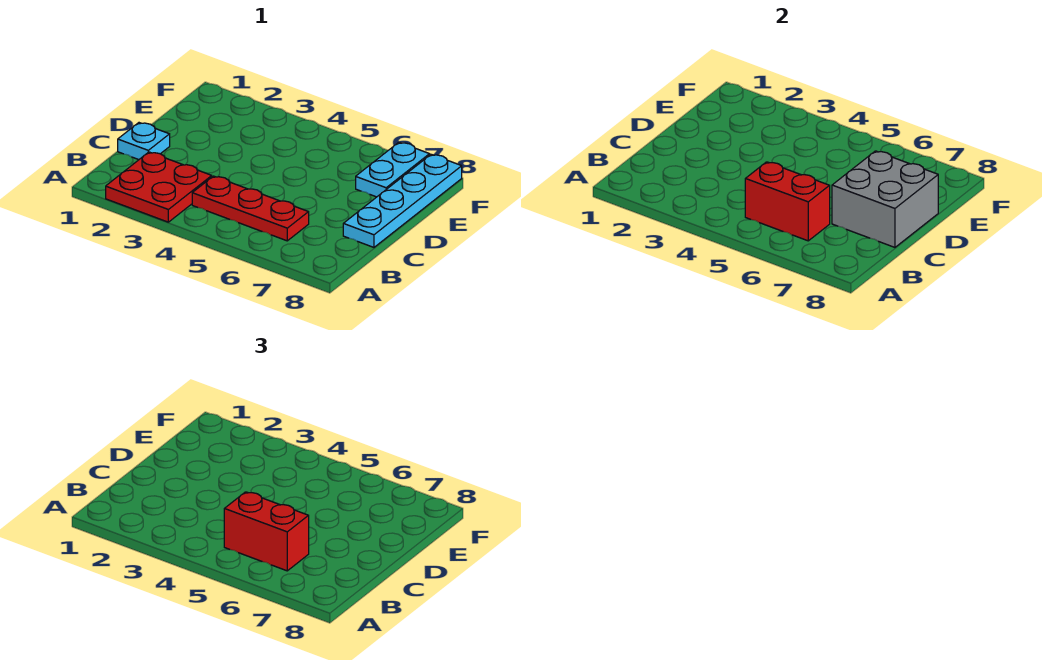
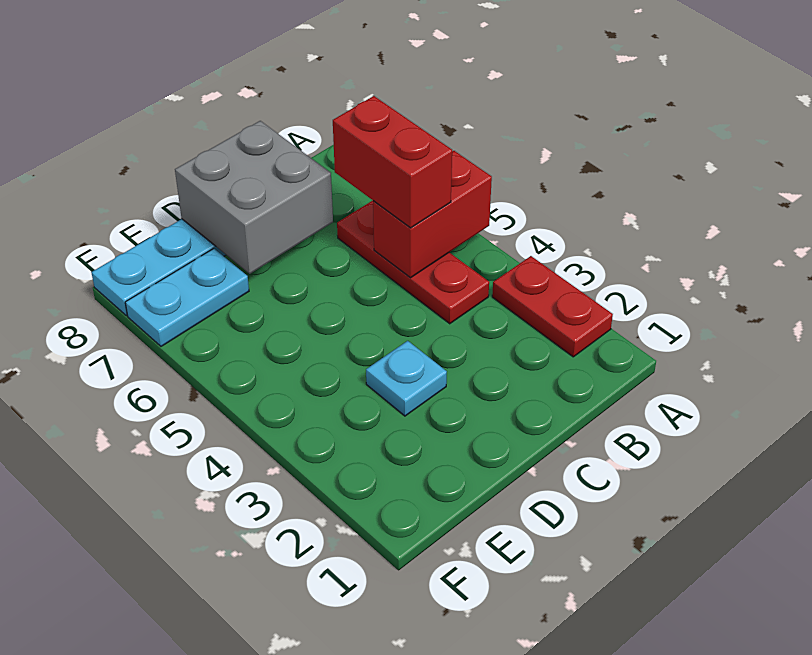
red plate A2:B3 level 1 -> red plate A2:A3 level 1
red brick B5:B6 level 2 -> red brick A5:B5 level 2
cyan plate C1 level 1 -> cyan plate D3 level 1

